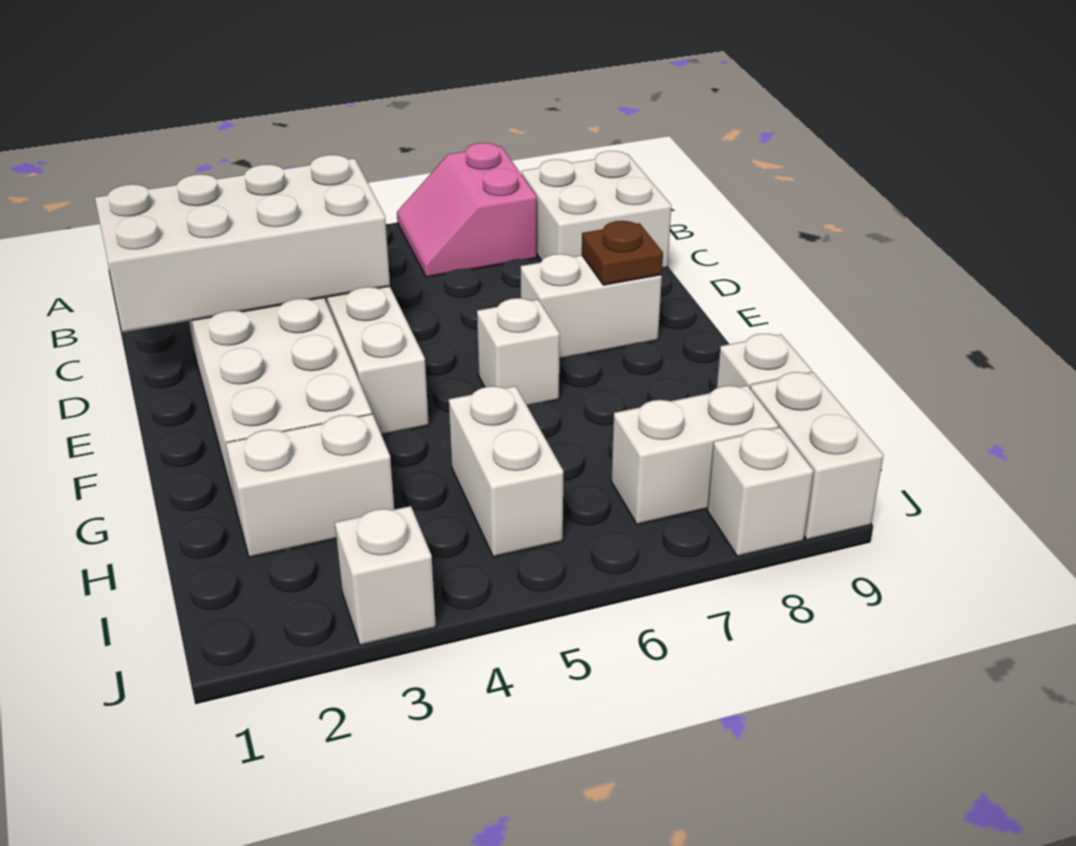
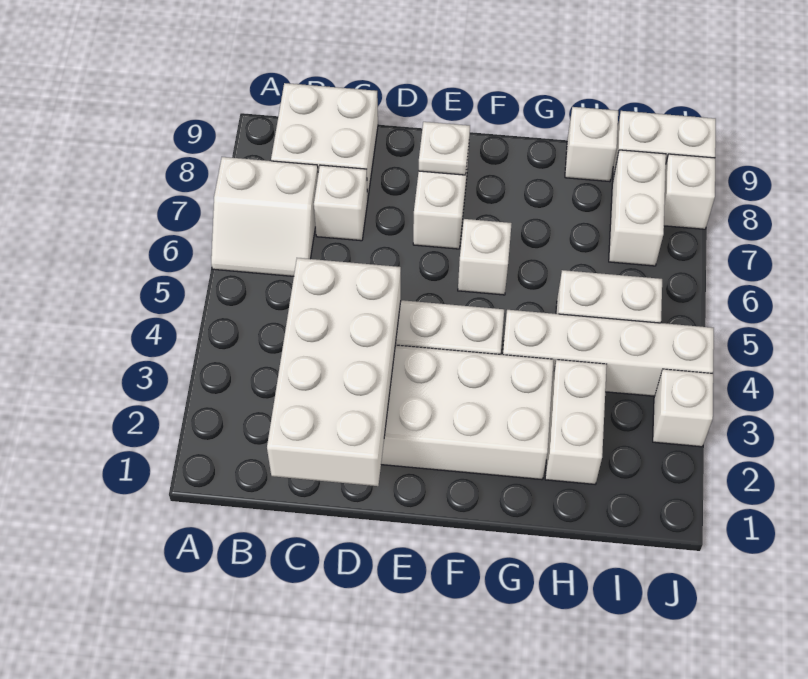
pink slope A6:B7 level 1 top 7 -> white slope A6:B7 level 1 top 7
none -> white brick C7 level 1
brown plate E8 level 2 -> white plate E8 level 2
none -> white brick G4:J4 level 1

